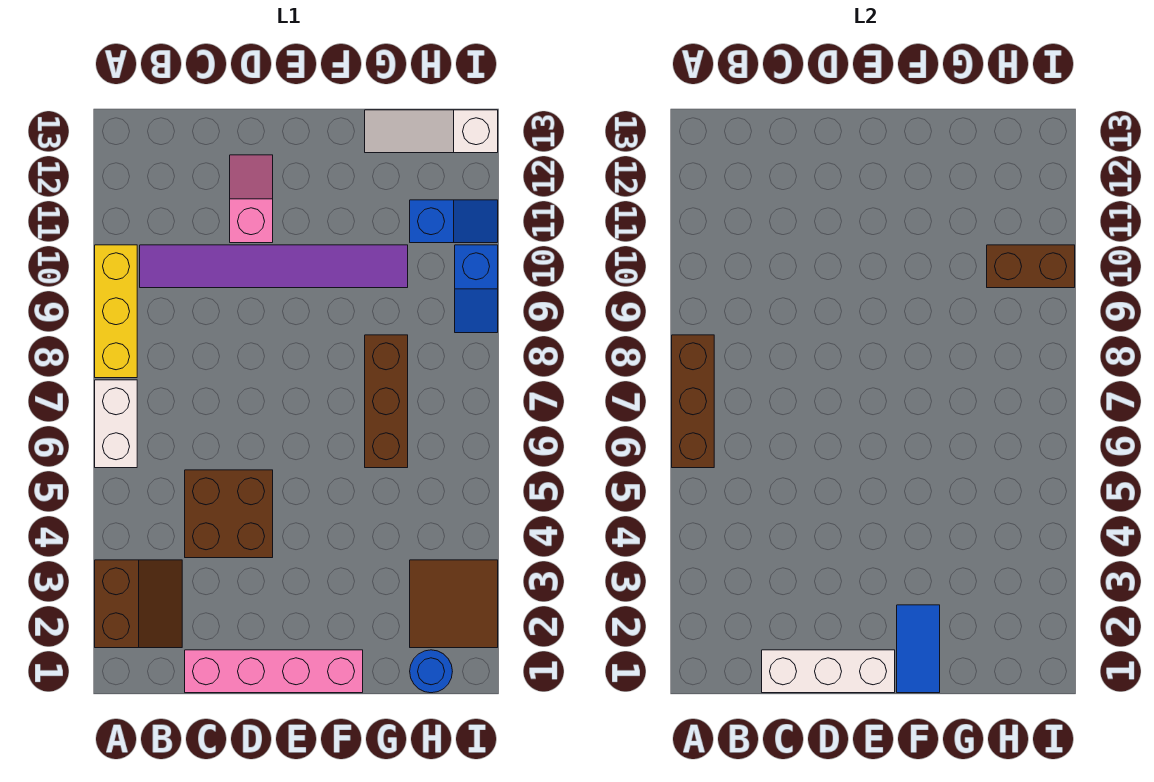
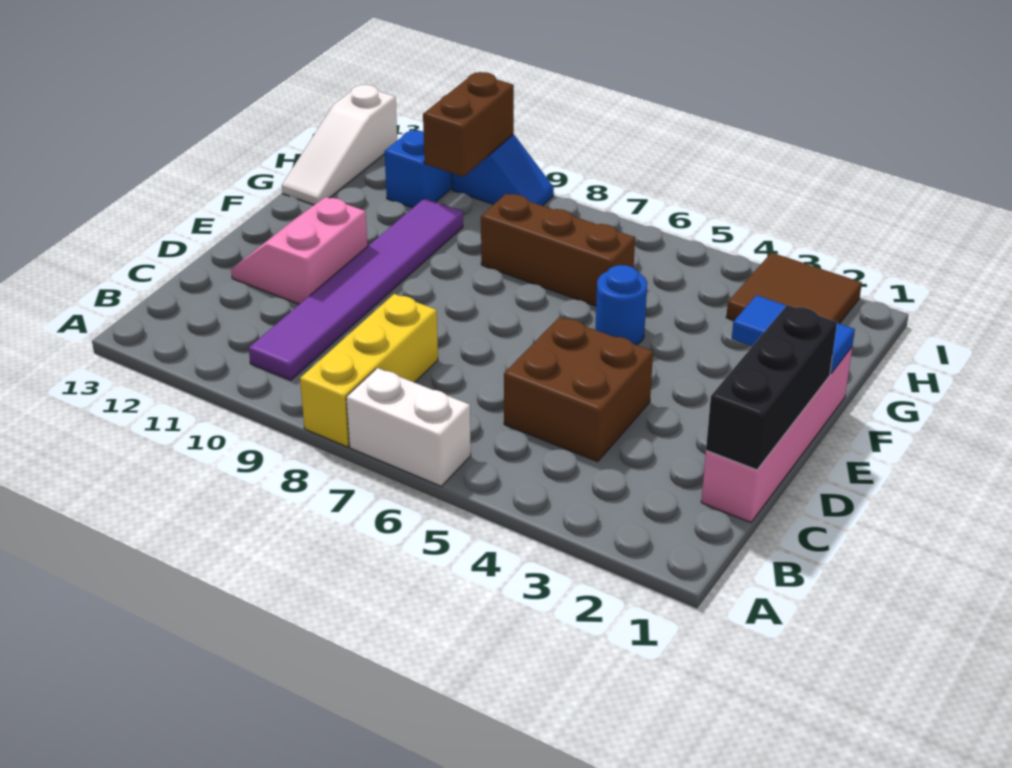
brown slope A2:B3 level 1 top A -> none
brown brick A6:A8 level 2 -> none
yellow brick A8:A10 level 1 -> yellow brick A8:C8 level 1
white brick C1:E1 level 2 -> black brick C1:E1 level 2
pink slope D11:D12 level 1 top 11 -> pink slope D11:E12 level 1 top 11
blue round brick H1 level 1 -> blue round brick F5 level 1

